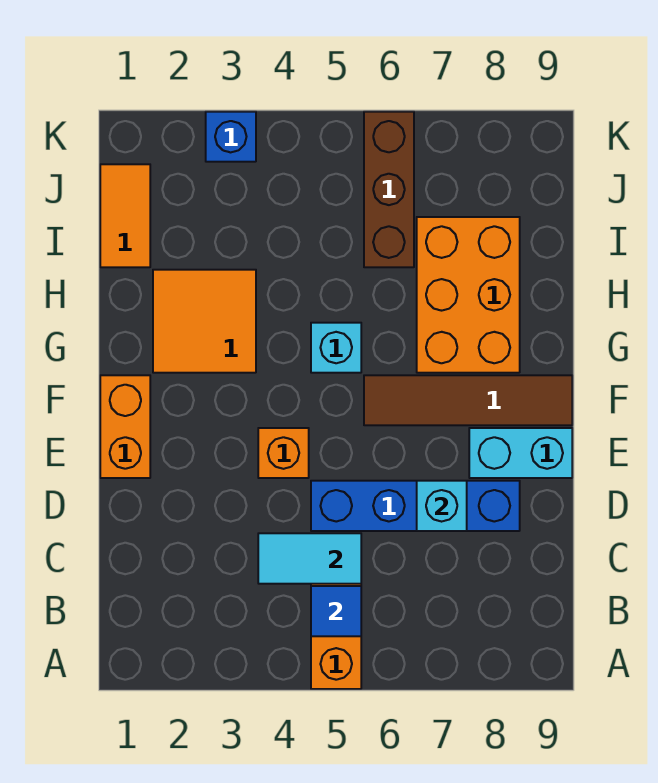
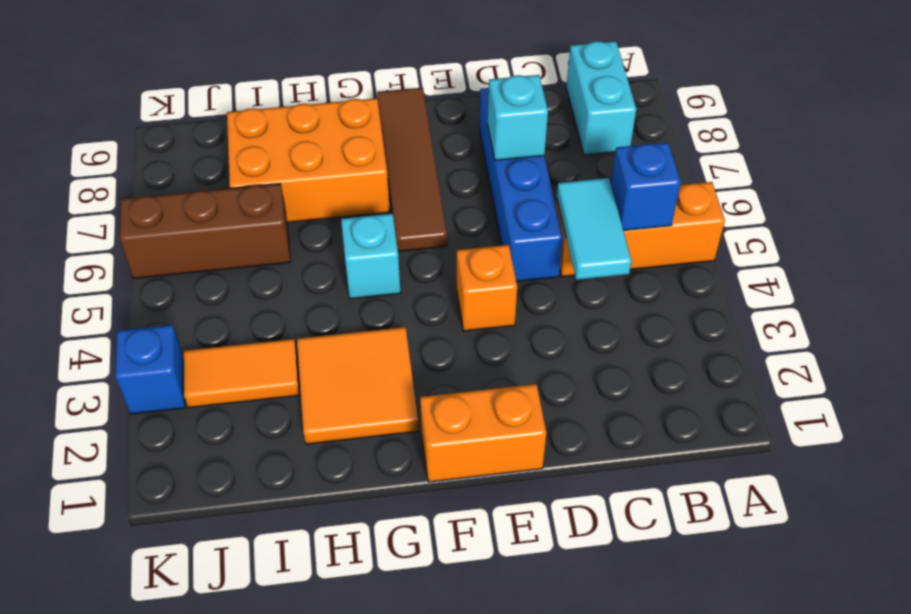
blue tile B5 level 2 -> blue brick B5 level 2
cyan brick E8:E9 level 1 -> cyan brick B8:B9 level 1
orange tile I1:J1 level 1 -> orange tile I3:J3 level 1

